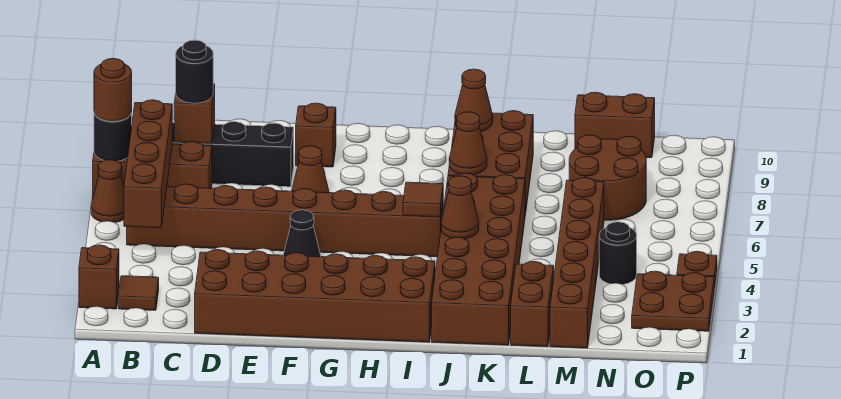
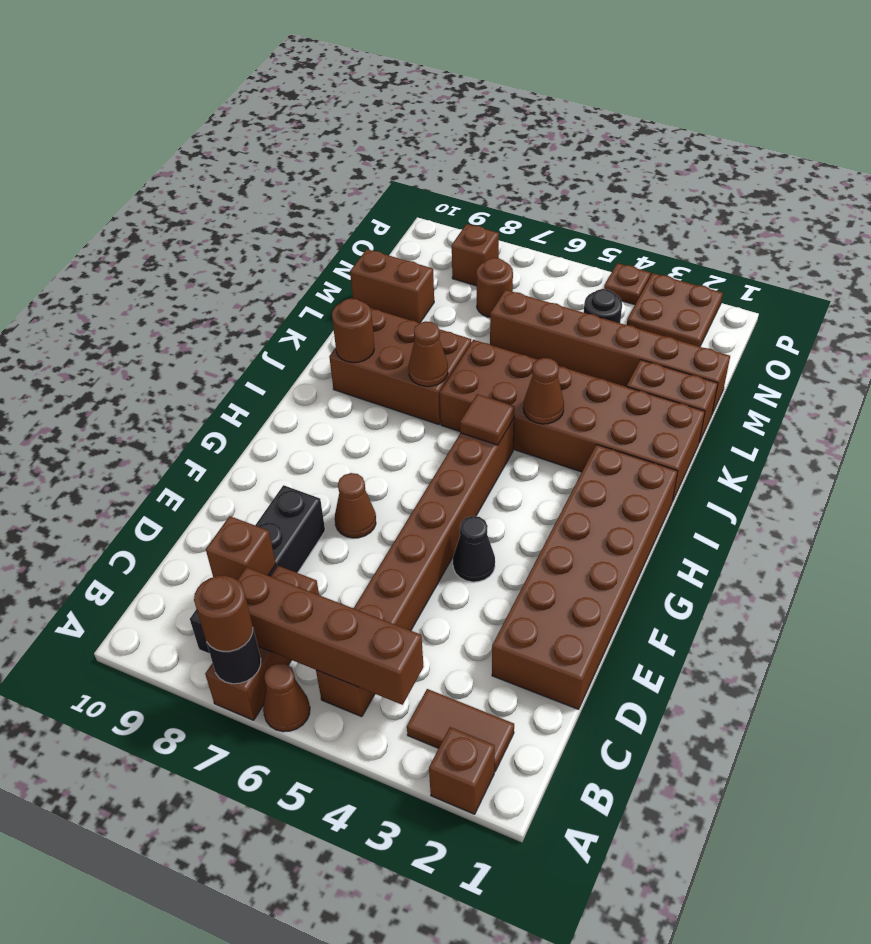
brown tile B2 level 1 -> brown tile B2:B3 level 1
black round brick C8 level 3 -> none
brown brick F9 level 1 -> brown brick O8 level 1
brown cone J9 level 2 -> brown round brick J9 level 2
brown round brick M7:N8 level 1 -> brown round brick N7 level 1
brown brick M10:N10 level 1 -> brown brick M9:M10 level 1

